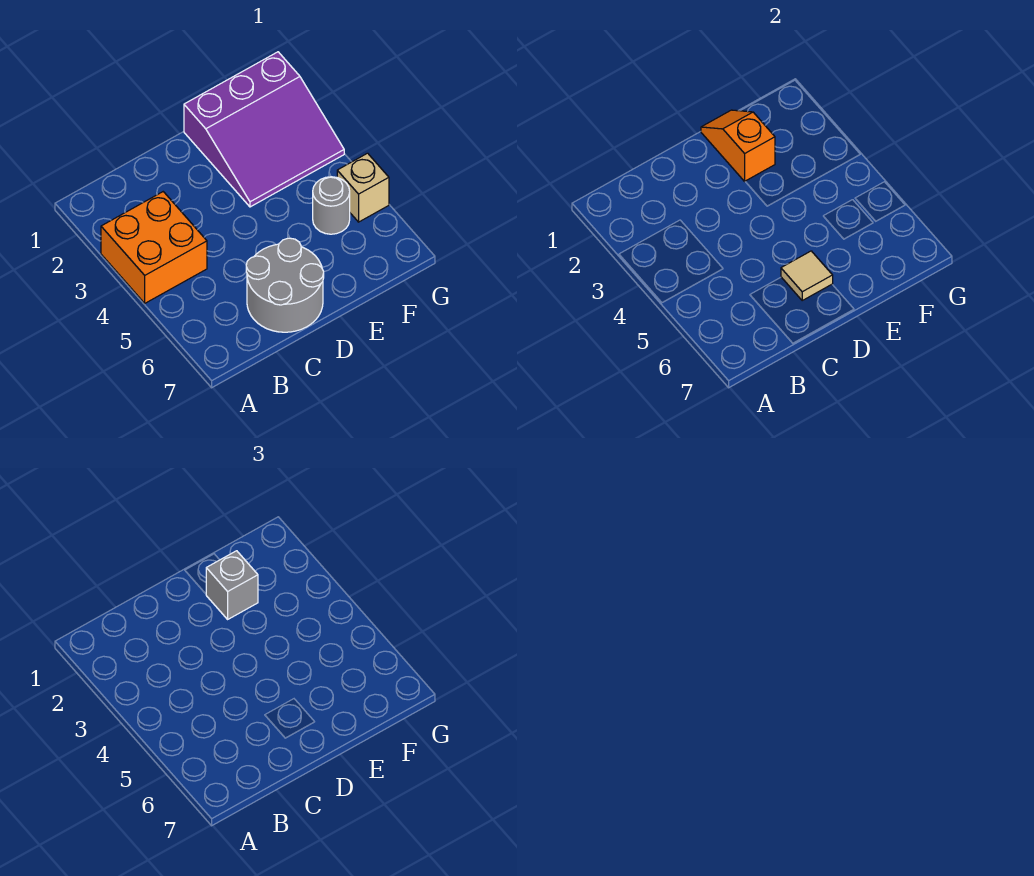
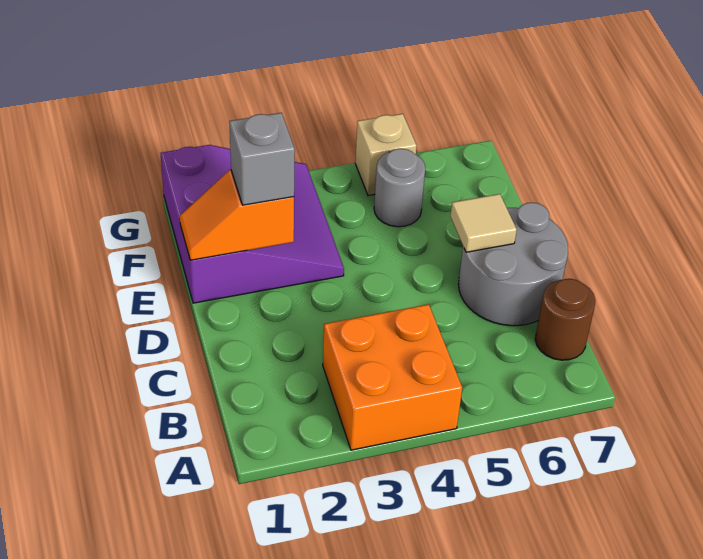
none -> brown round brick B7 level 1

